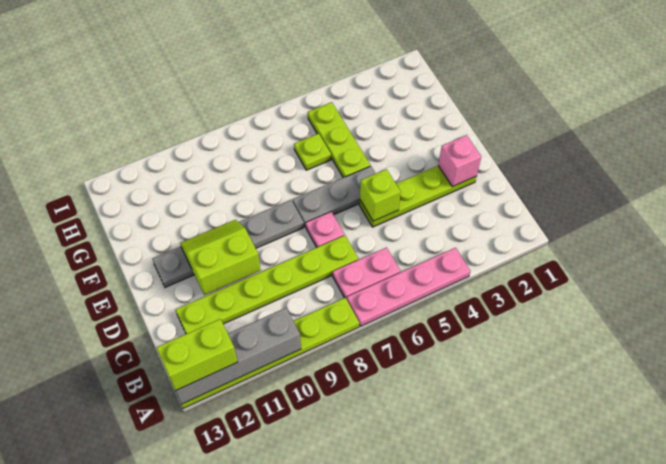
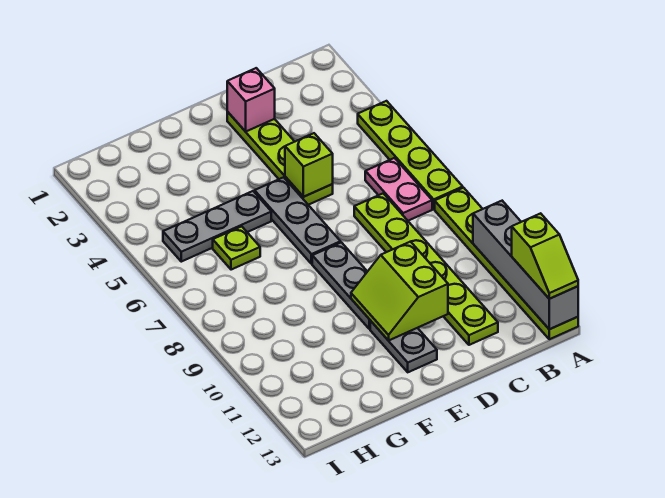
pink plate A4:A7 level 1 -> lime plate A4:A7 level 1
lime brick A12:A13 level 3 -> lime slope A12:A13 level 3 top 12
pink plate D7 level 1 -> none
lime plate F5:H5 level 1 -> grey plate F5:H5 level 1

